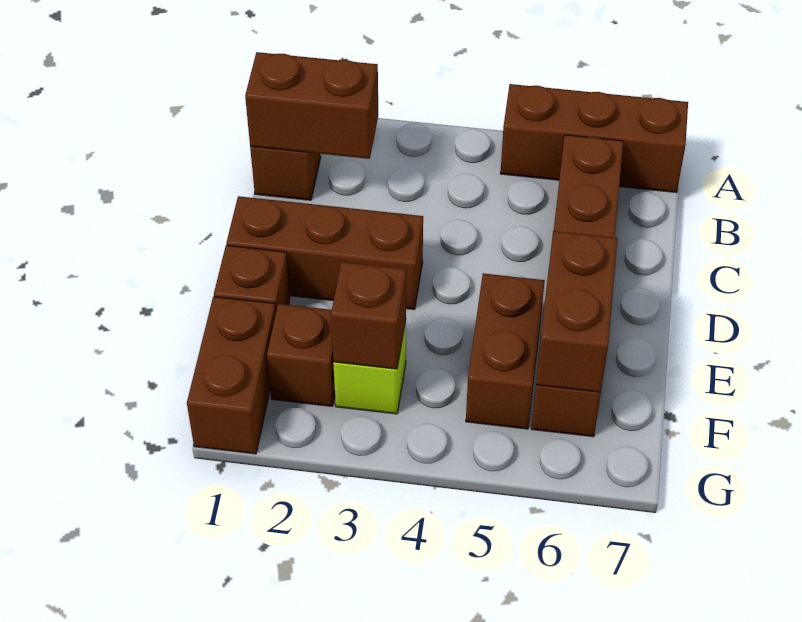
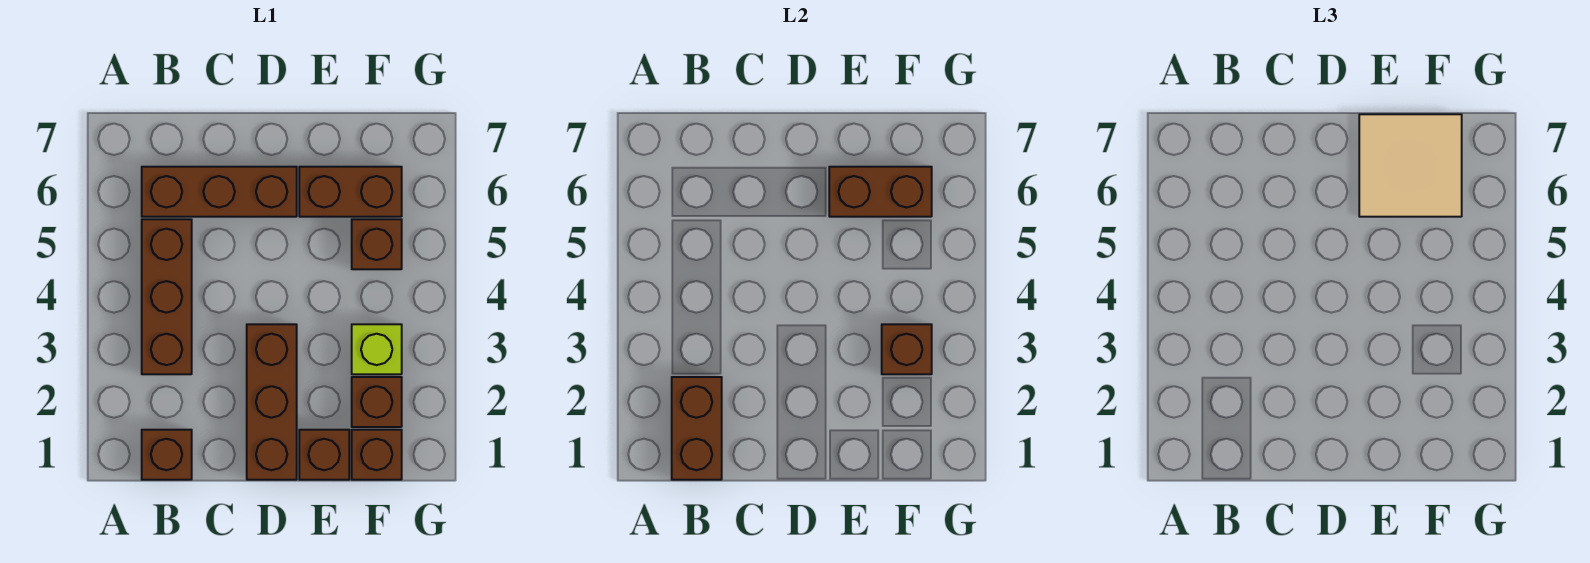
brown brick A5:A7 level 1 -> brown brick B3:B5 level 1
brown brick E5:F5 level 1 -> brown brick F5 level 1
none -> tan tile E6:F7 level 3
brown brick F1:G1 level 1 -> brown brick F1 level 1

